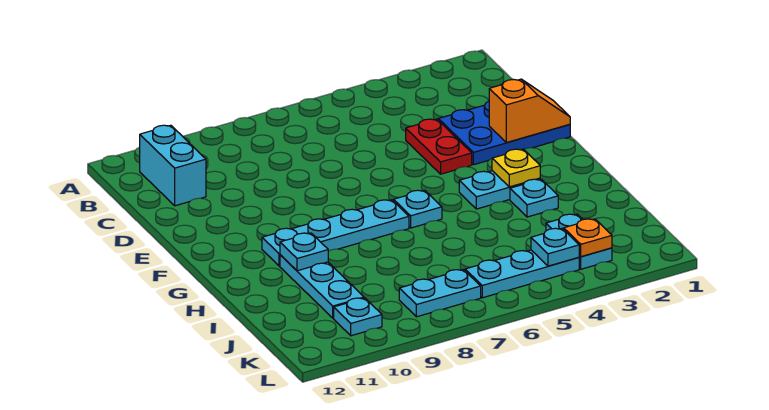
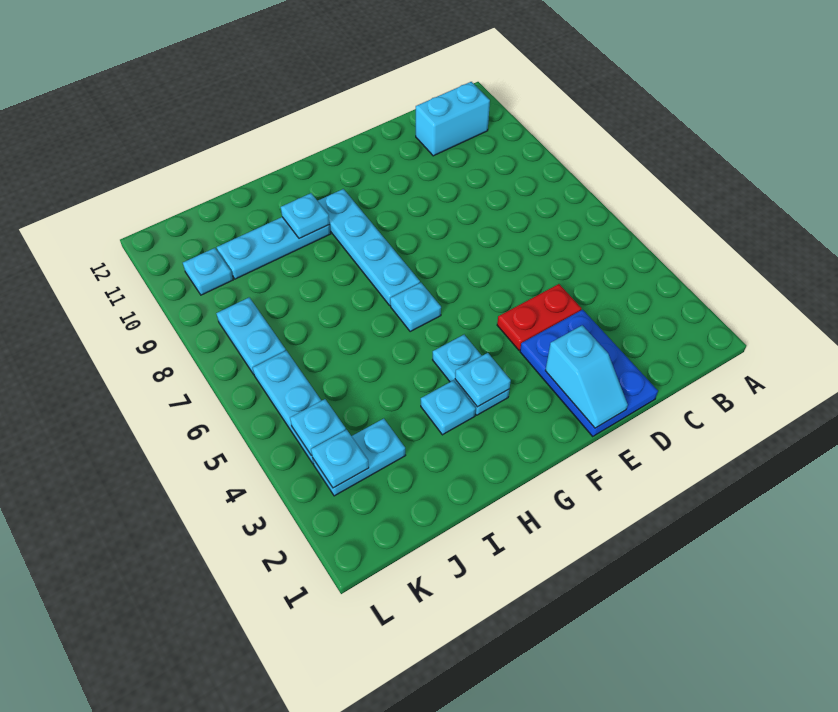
orange slope E1:E2 level 2 top 2 -> cyan slope E1:E2 level 2 top 2
yellow plate G3 level 2 -> cyan plate G3 level 2
orange plate K3 level 2 -> cyan plate K3 level 2

